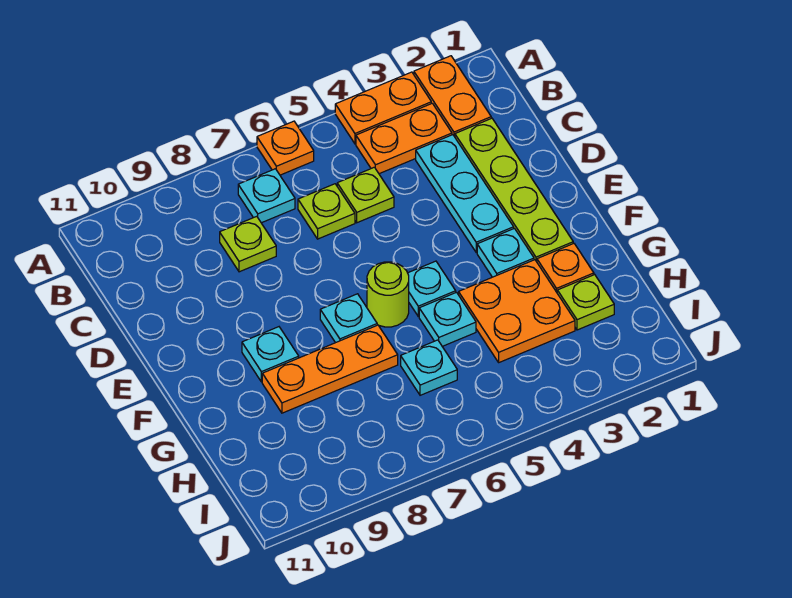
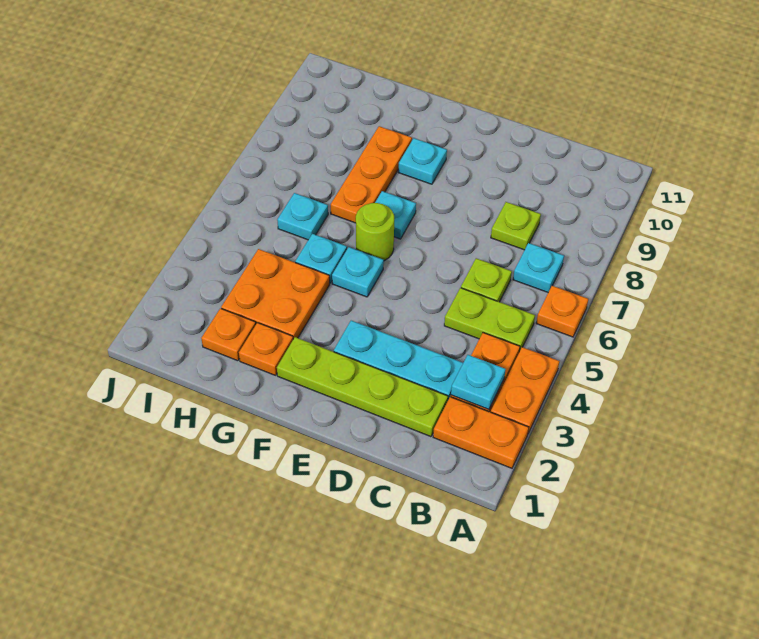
lime plate C5 level 1 -> lime plate B5:C5 level 1
cyan plate F3 level 1 -> cyan plate B3 level 2
lime plate H2 level 1 -> orange plate H2 level 1

